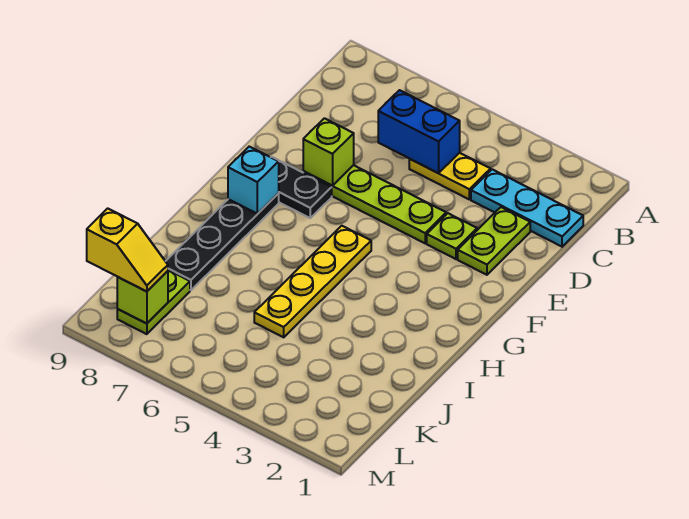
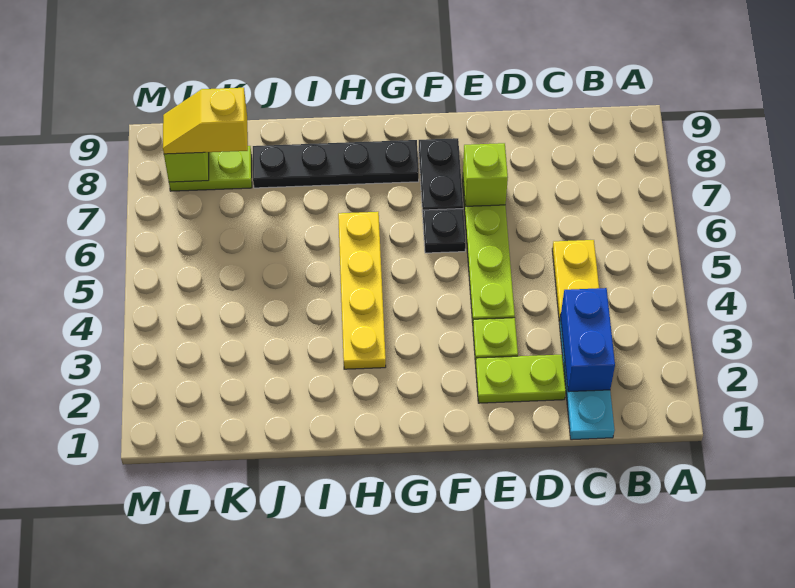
blue brick C5:C6 level 2 -> blue brick C2:C3 level 2
none -> black plate F6 level 1
yellow plate G5:J5 level 1 -> yellow plate H3:H6 level 1
cyan brick G8 level 2 -> none
yellow slope L8:L9 level 3 top 9 -> yellow slope K8:L8 level 3 top K

